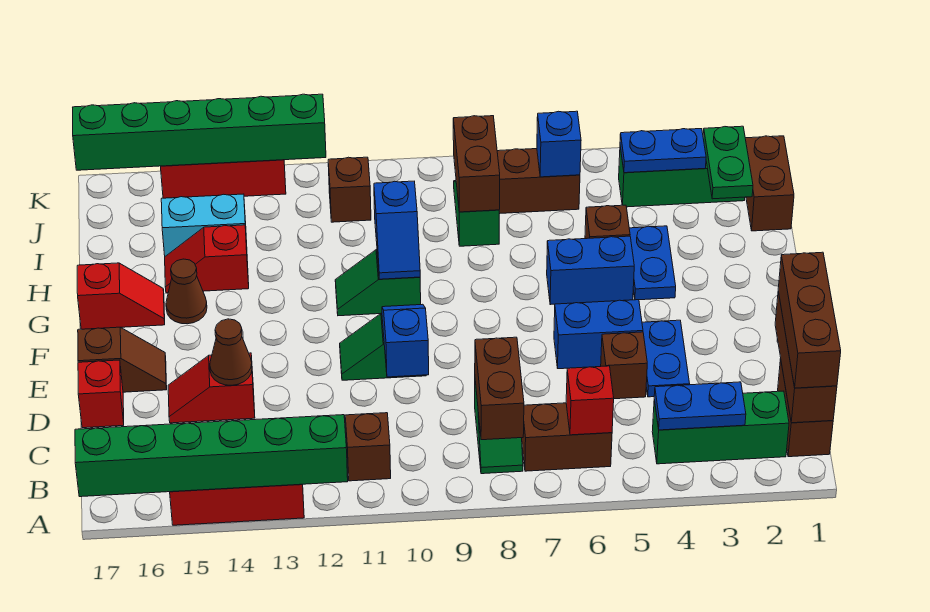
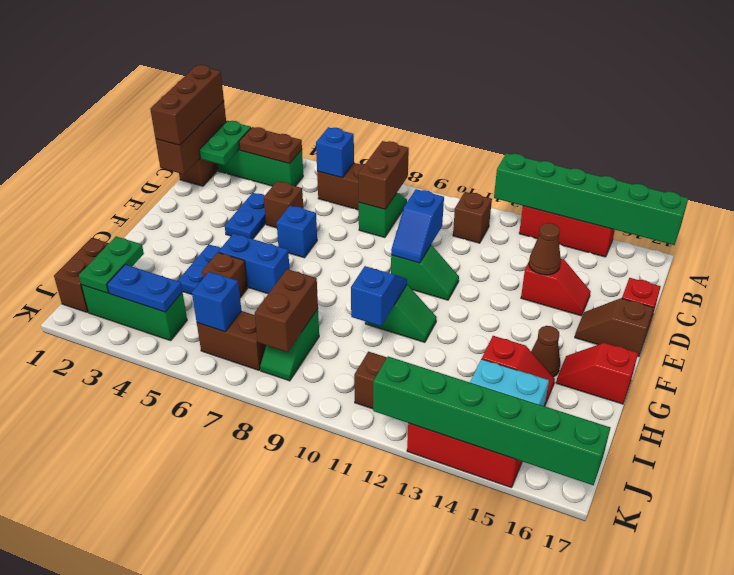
none -> green plate B2:C2 level 2
blue plate B3:B4 level 2 -> brown plate B3:B4 level 2
red brick B6 level 2 -> blue brick B6 level 2
blue brick E5:E6 level 1 -> blue brick E6 level 1

